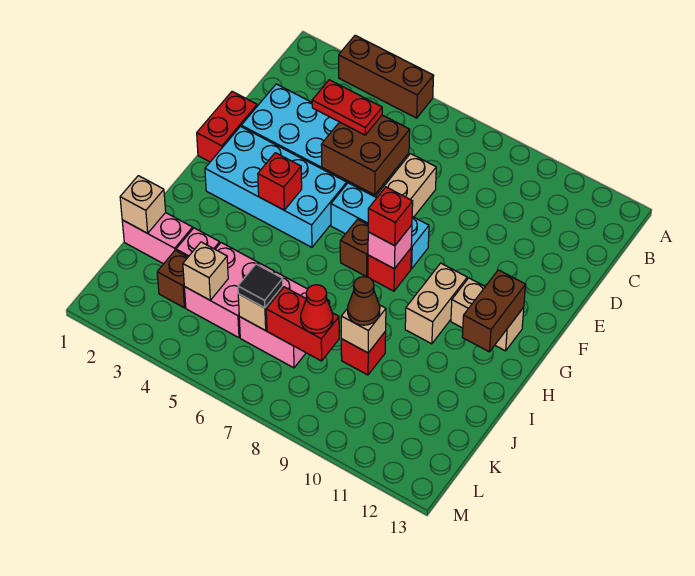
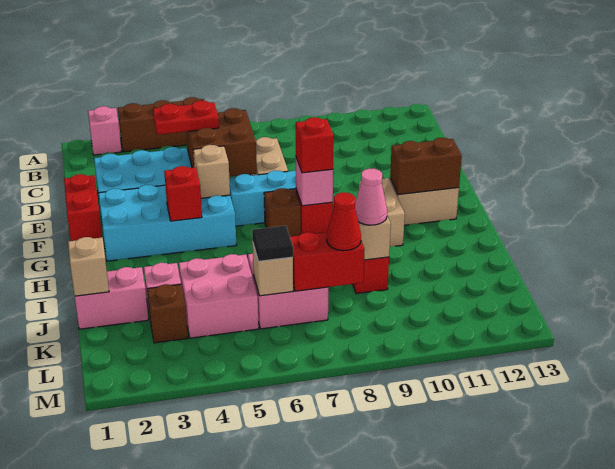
none -> pink brick A2 level 1
brown brick G12:H12 level 2 -> brown brick G11:G12 level 2
brown cone J9 level 3 -> pink cone J9 level 3
tan brick K4 level 2 -> tan brick F5 level 2

